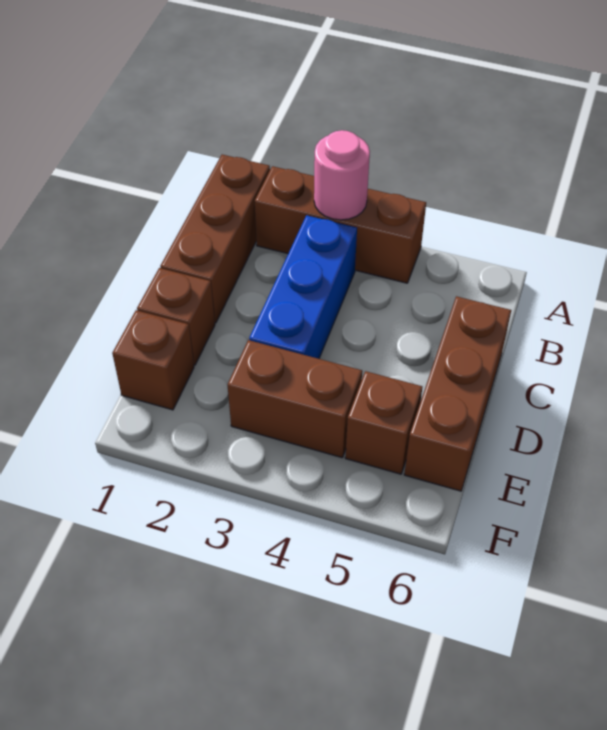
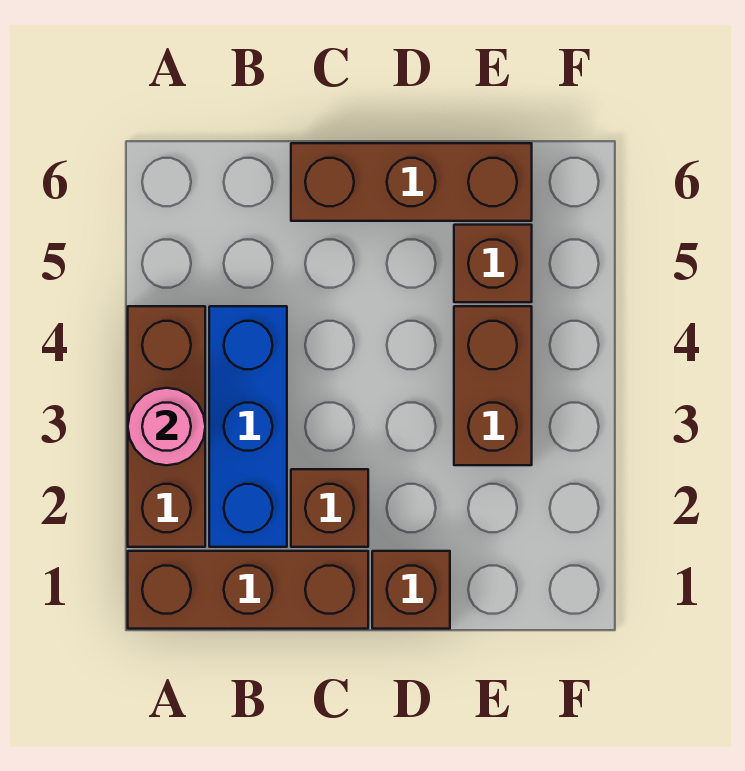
blue brick B3:D3 level 1 -> blue brick B2:B4 level 1
brown brick E1 level 1 -> brown brick C2 level 1

